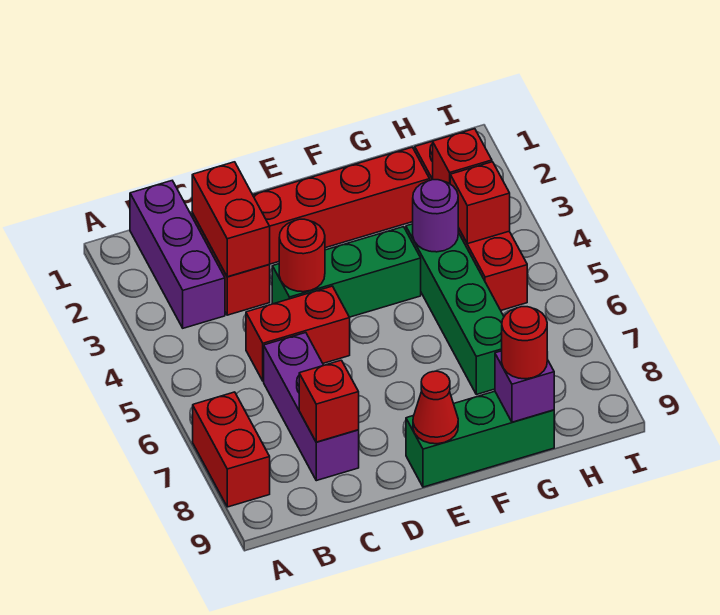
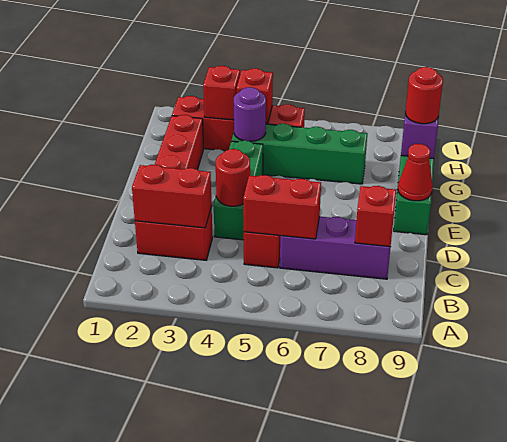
red brick A7:A8 level 1 -> red brick C5:C6 level 2
purple brick B1:B3 level 1 -> none

